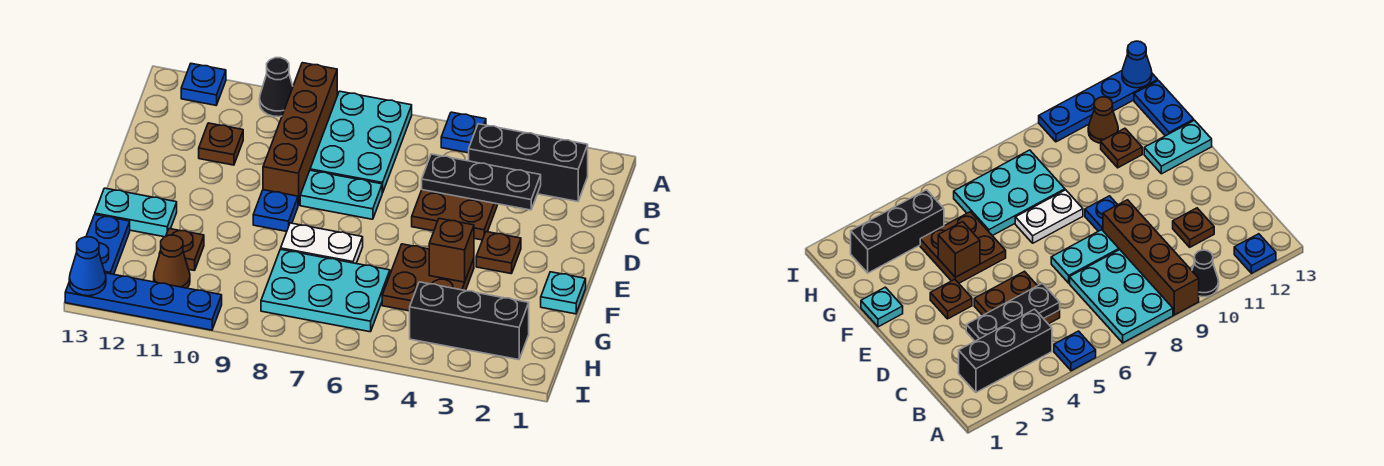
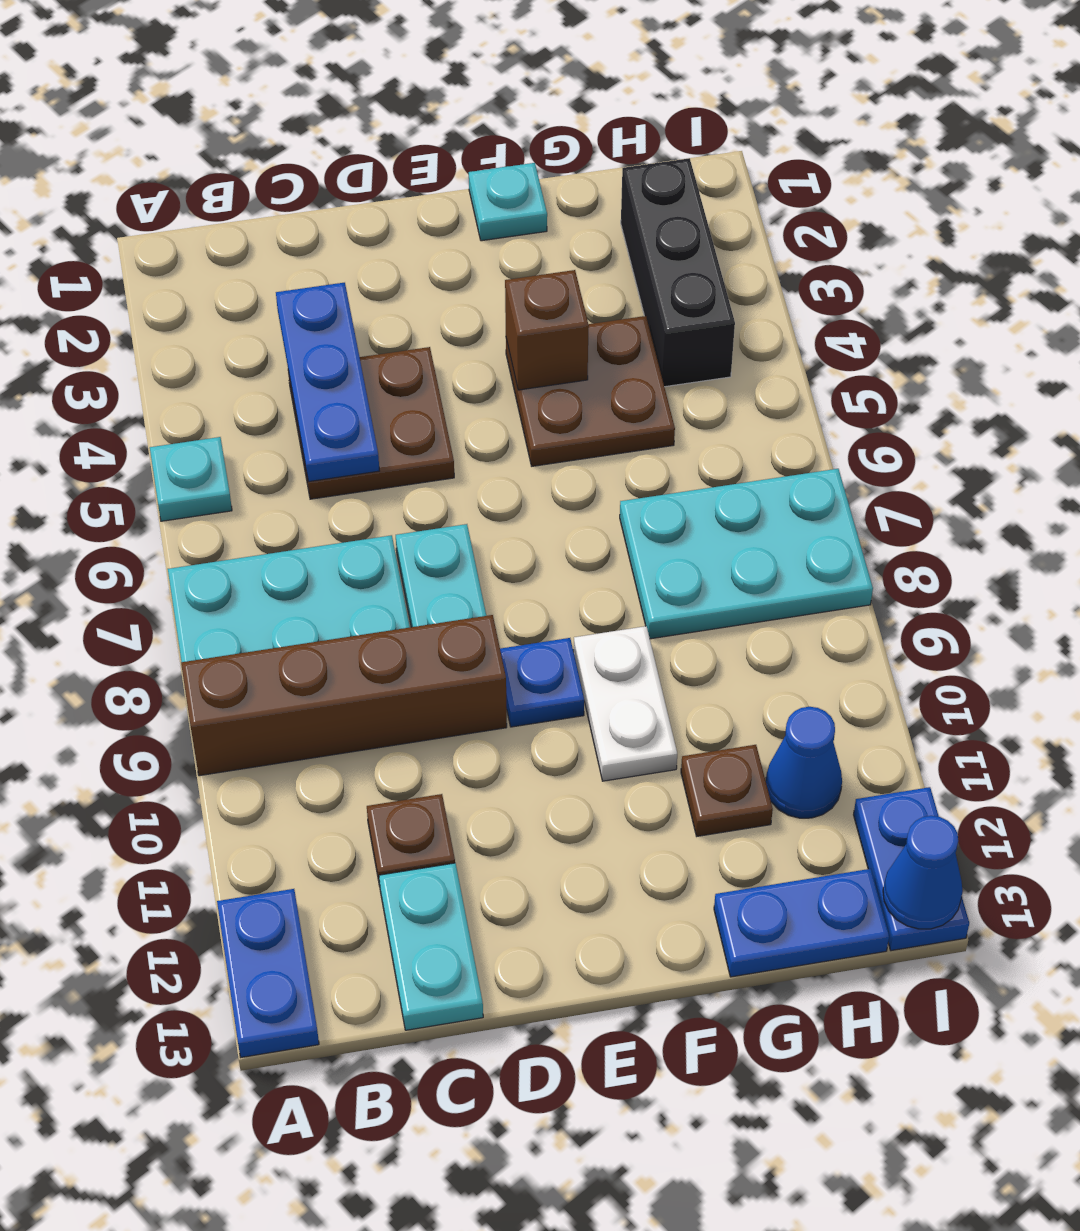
blue plate A5 level 1 -> cyan plate A5 level 1
black cone A10 level 1 -> none
blue plate A12 level 1 -> blue plate A12:A13 level 1
black brick B2:B4 level 1 -> none
black plate C3:C5 level 2 -> blue plate C3:C5 level 2
brown plate E3 level 1 -> none
white plate F7:F8 level 1 -> white plate F9:F10 level 1
cyan plate F12:F13 level 1 -> cyan plate C12:C13 level 1
cyan plate G6:H8 level 1 -> cyan plate G7:I8 level 1
brown cone H11 level 1 -> blue cone H11 level 1
blue plate I10:I13 level 1 -> blue plate I12:I13 level 1

